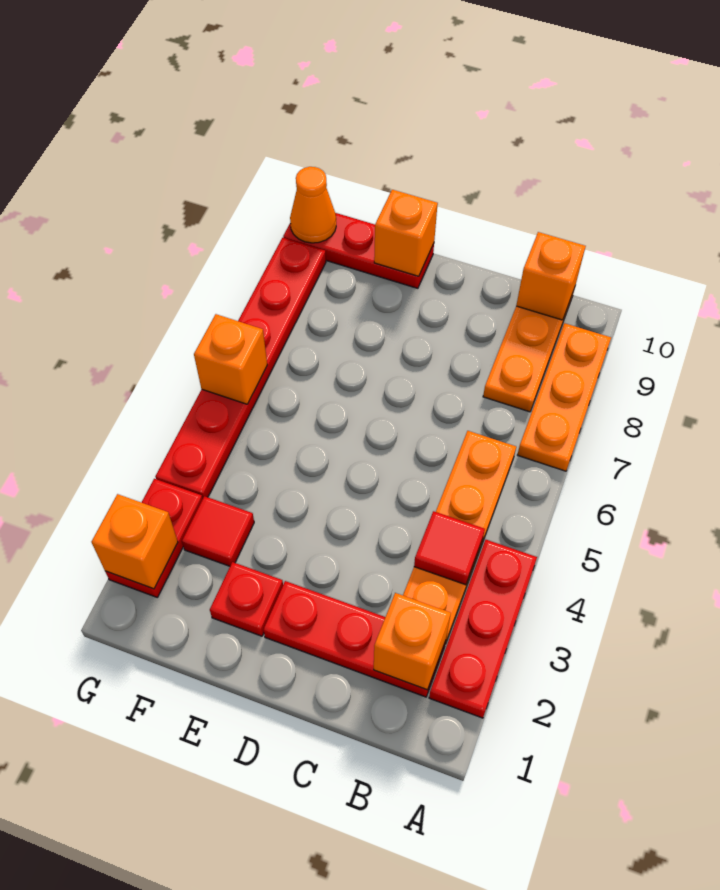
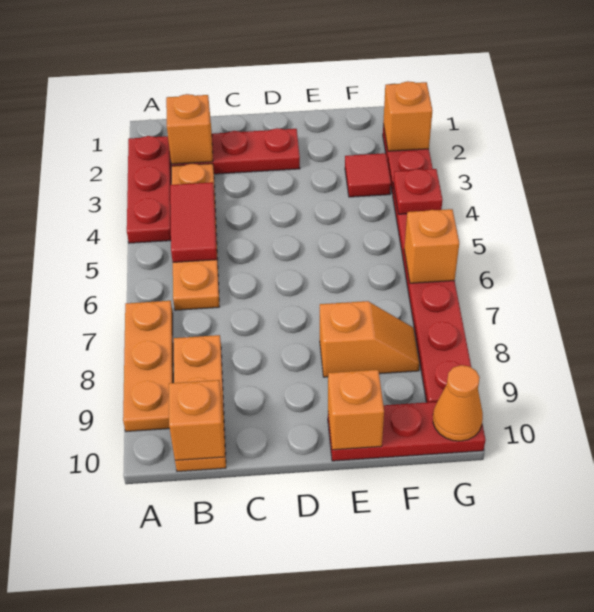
red tile B4 level 2 -> red tile B4:B5 level 2
red plate E2 level 1 -> red plate G4 level 2
none -> orange slope E8:F8 level 1 top E

